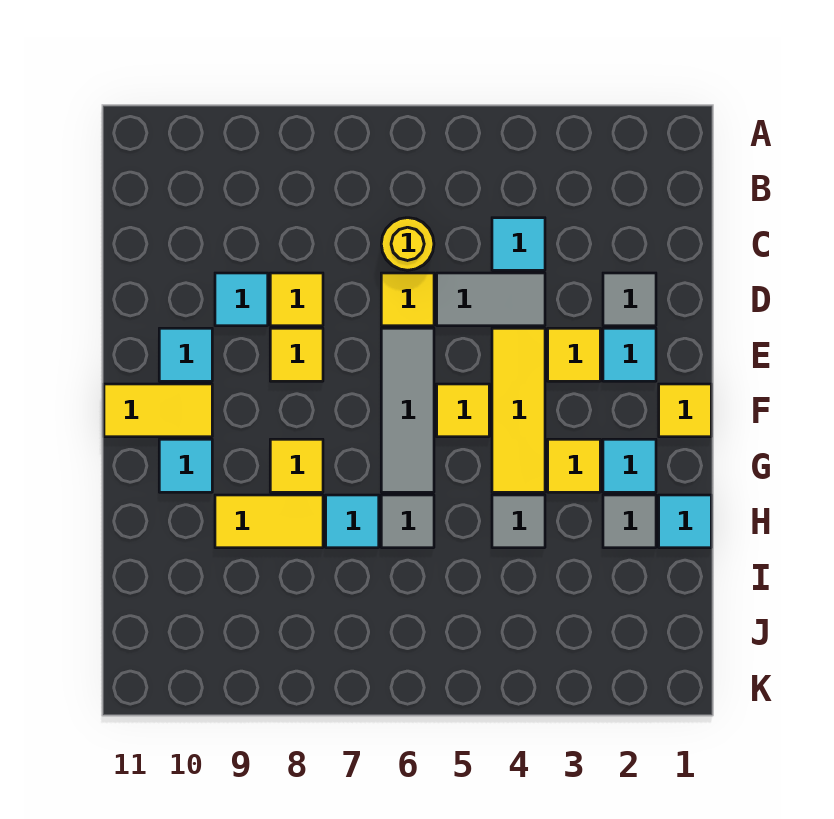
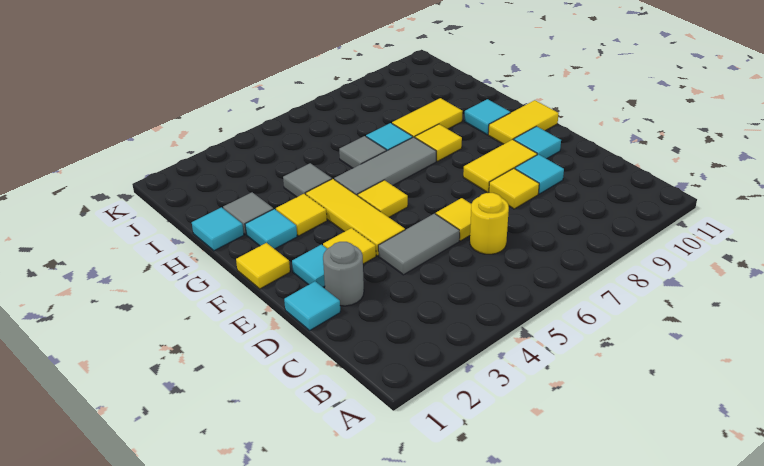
cyan tile C4 level 1 -> cyan tile D1 level 1
grey tile D2 level 1 -> grey round brick D2 level 1
grey tile E6:G6 level 1 -> grey tile G5:G7 level 1
yellow tile E8 level 1 -> yellow tile E8:E9 level 1

